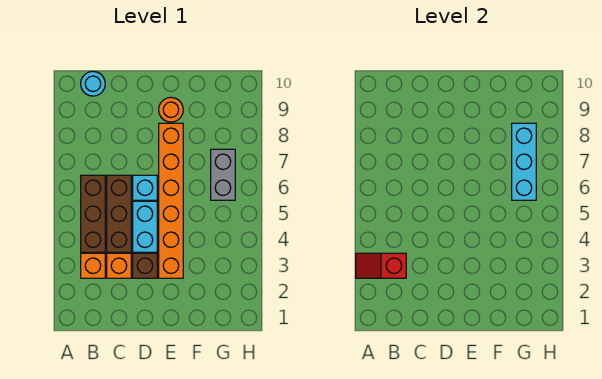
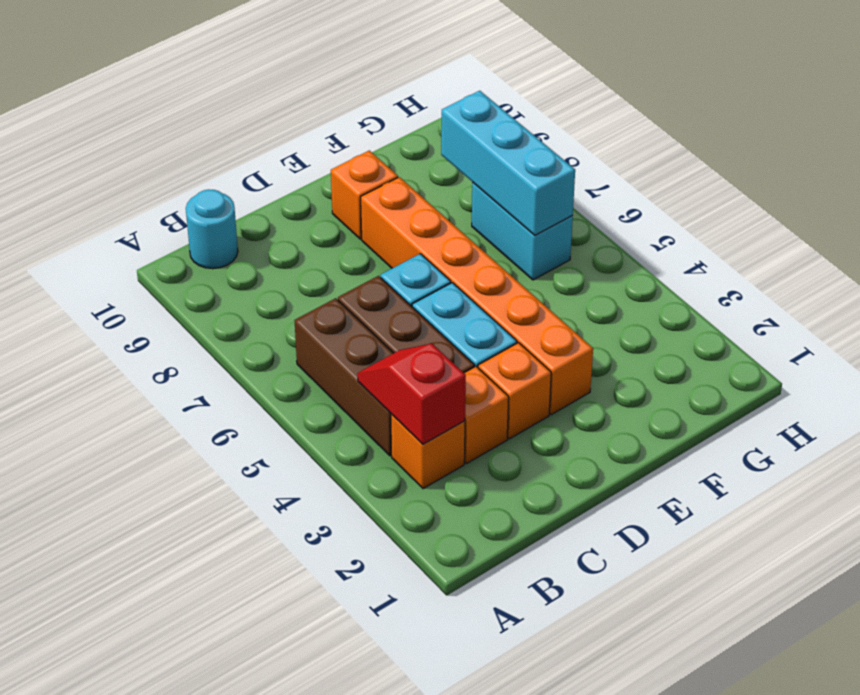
red slope A3:B3 level 2 top B -> red slope B3:B4 level 2 top 3
brown brick D3 level 1 -> orange brick D3 level 1
orange round brick E9 level 1 -> orange brick E9 level 1
grey brick G6:G7 level 1 -> cyan brick G6:G7 level 1

